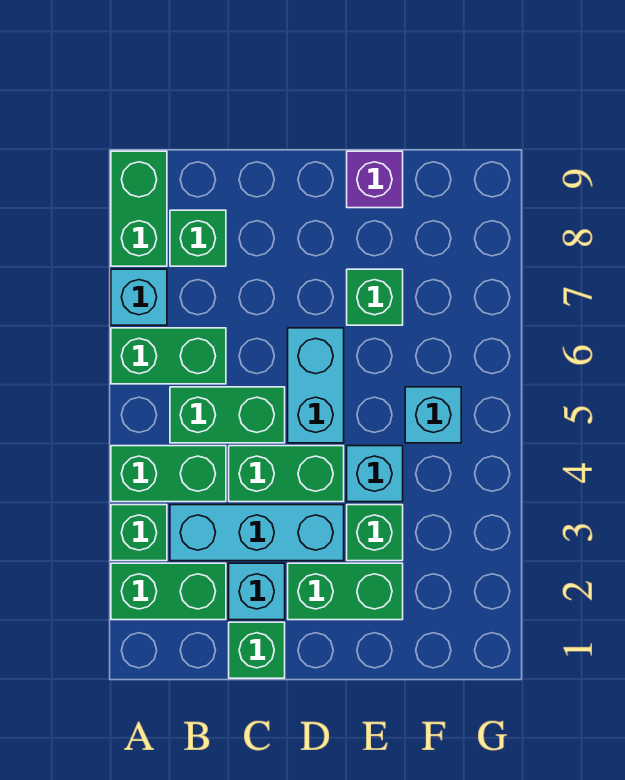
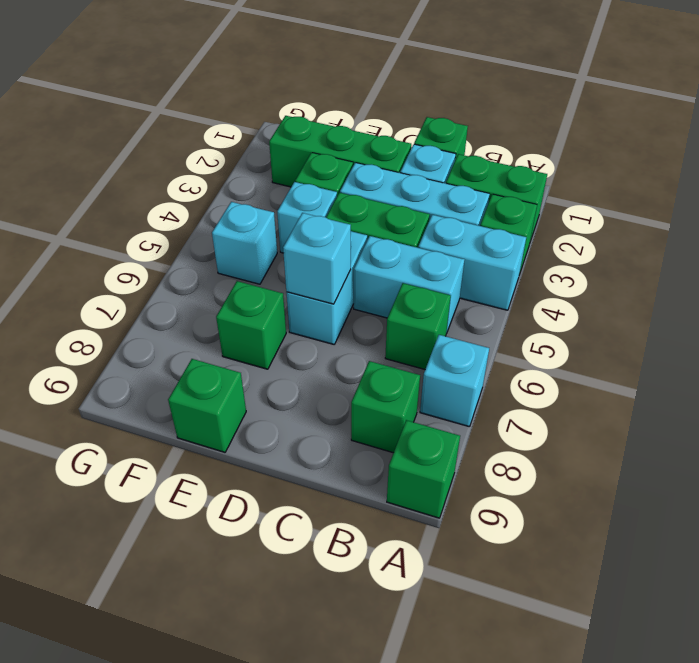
green brick A4:B4 level 1 -> cyan brick A4:B4 level 1
green brick A6:B6 level 1 -> green brick B6 level 1
green brick A8:A9 level 1 -> green brick A9 level 1
green brick B5:C5 level 1 -> cyan brick B5:C5 level 1
green brick D2:E2 level 1 -> green brick D2:F2 level 1
none -> cyan brick D6 level 2
purple brick E9 level 1 -> green brick E9 level 1

